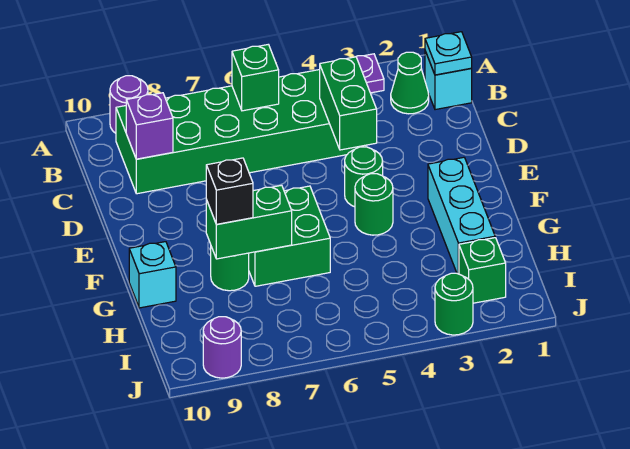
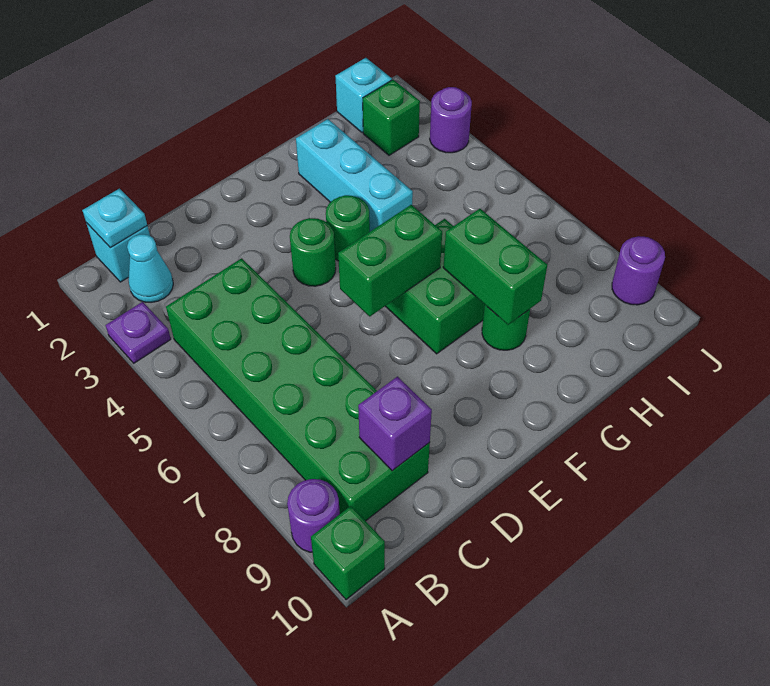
green cone B2 level 1 -> cyan cone B2 level 1
green brick B6 level 2 -> green brick A10 level 1
green brick C4:D4 level 2 -> green brick E6:F6 level 2
cyan brick F2:H2 level 1 -> cyan brick G2:G4 level 1
black brick G8 level 3 -> none
cyan brick G10 level 1 -> cyan brick I1 level 1
green round brick J3 level 1 -> purple round brick J3 level 1

